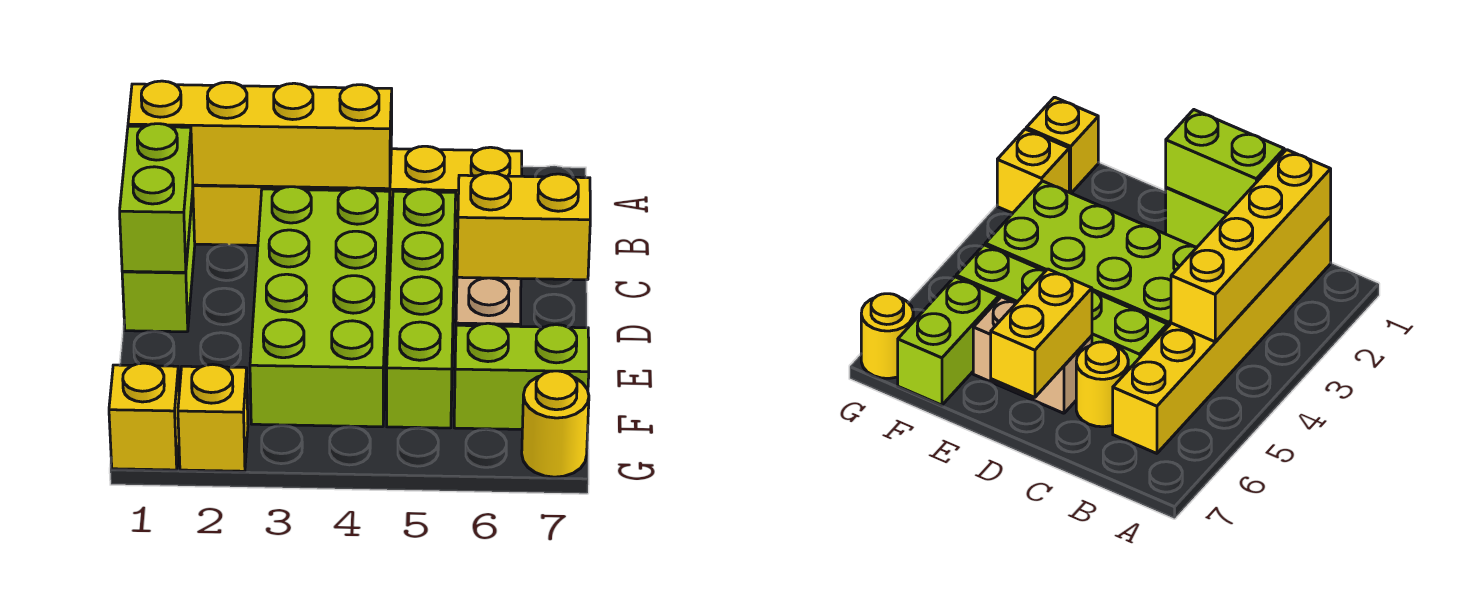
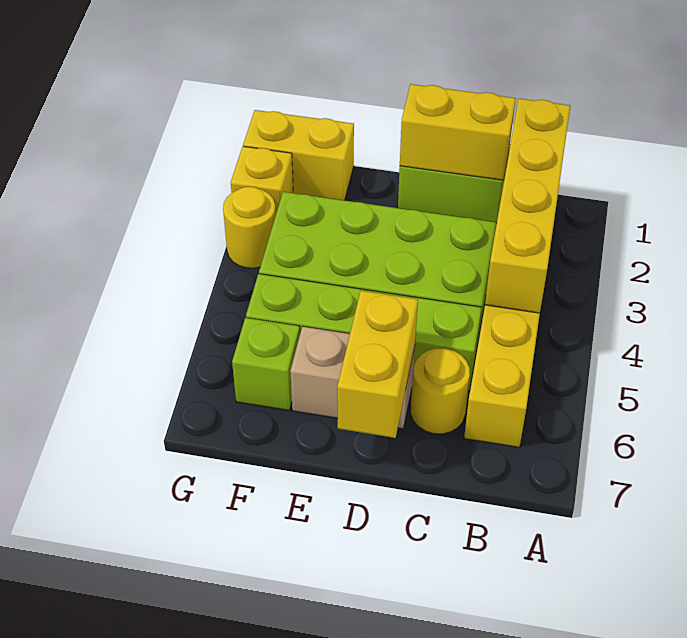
lime brick C1:D1 level 2 -> yellow brick C1:D1 level 2
lime brick F6:F7 level 1 -> lime brick F6 level 1
yellow brick G1 level 1 -> yellow brick F1:G1 level 1
yellow round brick G7 level 1 -> yellow round brick G3 level 1

